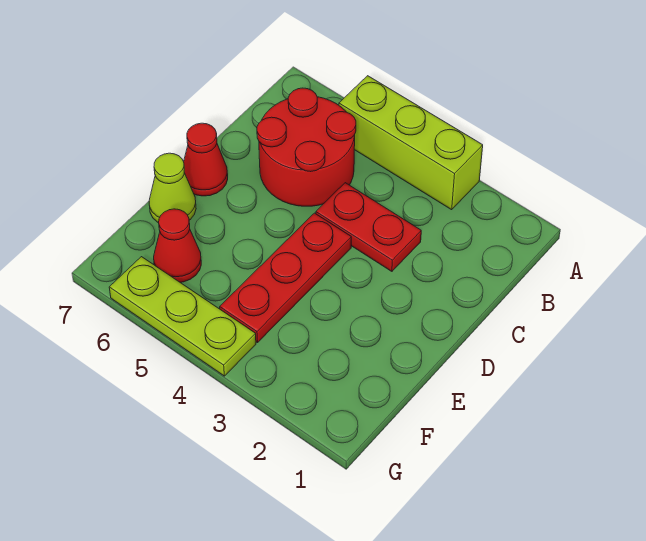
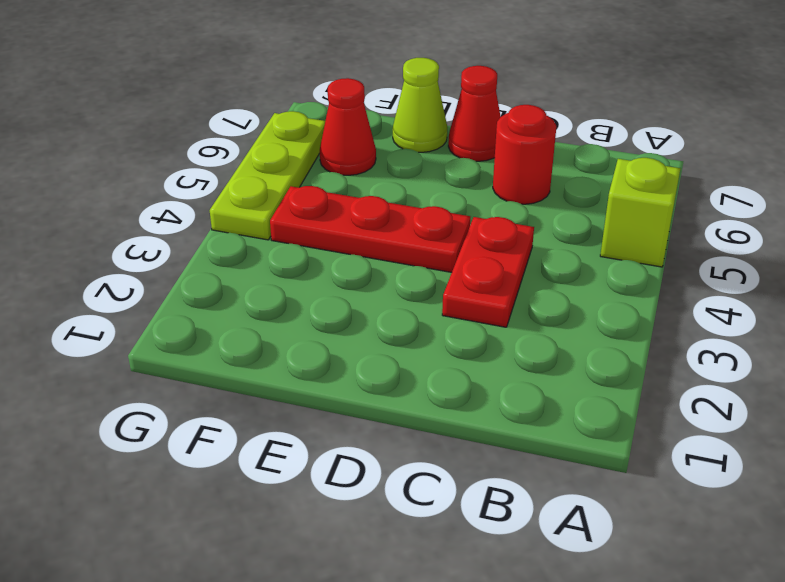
lime brick A3:A5 level 1 -> lime brick A5 level 1
red round brick B5:C6 level 1 -> red round brick C6 level 1

